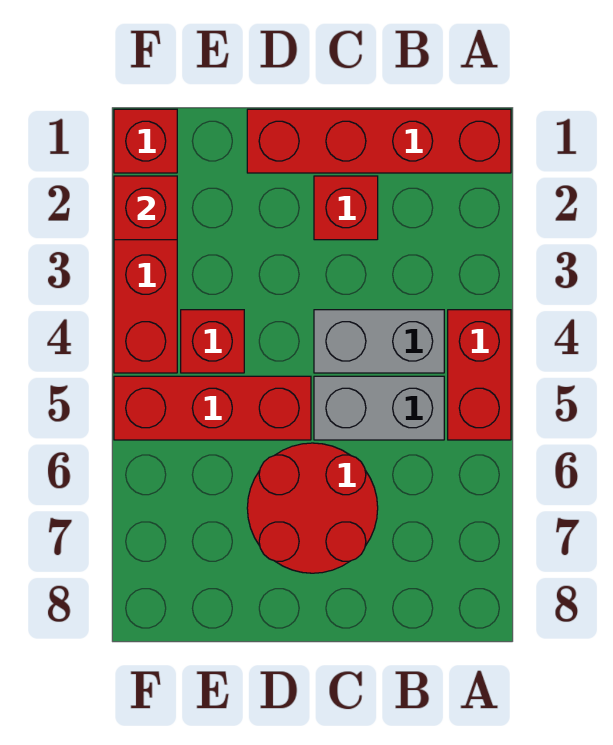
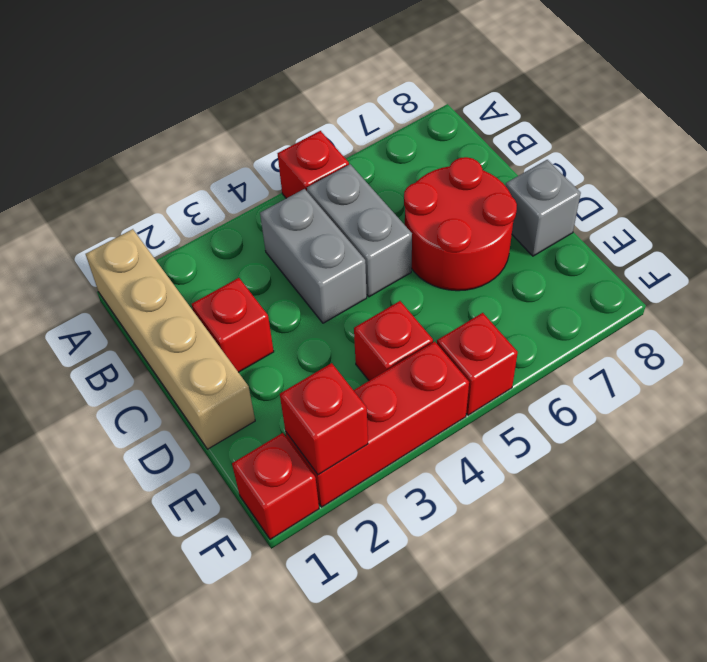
red brick A1:D1 level 1 -> tan brick A1:D1 level 1
red brick A4:A5 level 1 -> red brick A5 level 1
red brick D5:F5 level 1 -> red brick F5 level 1
none -> grey brick D8 level 1

